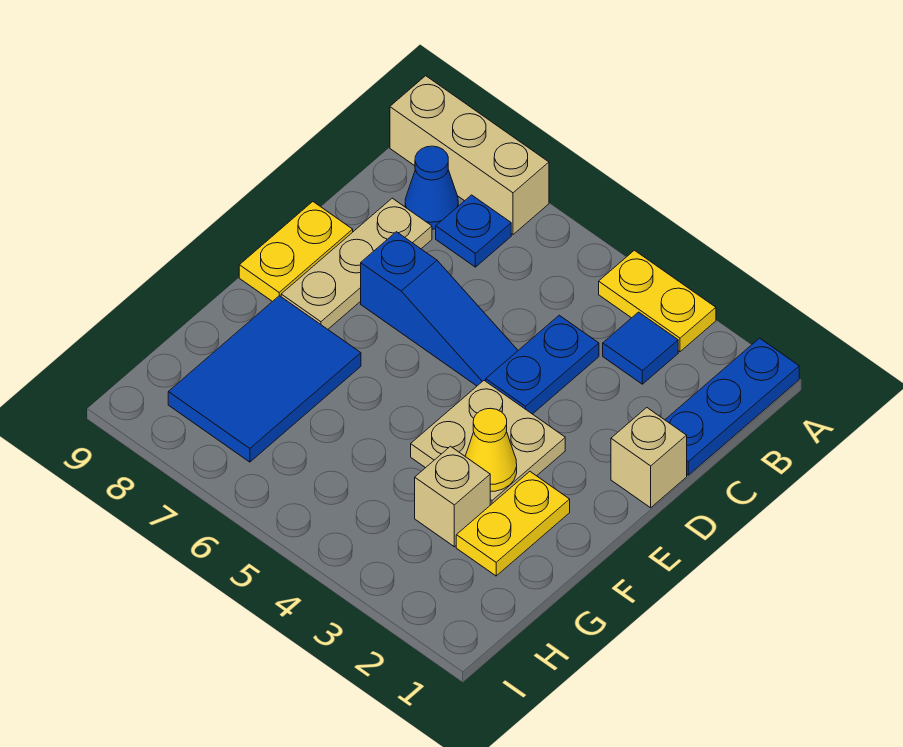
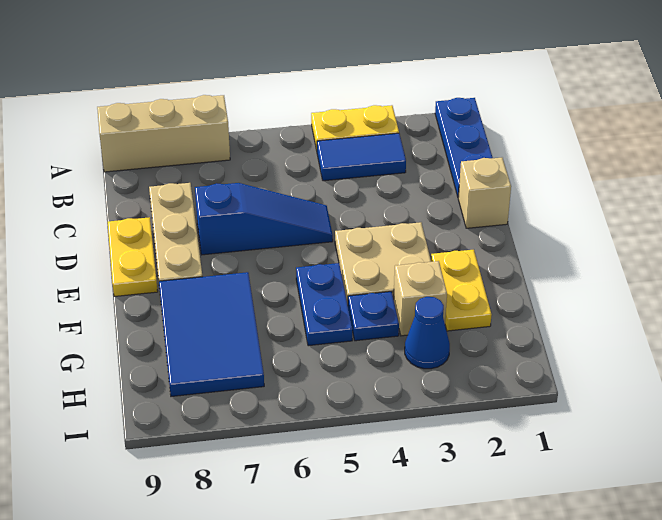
blue tile B3 level 1 -> blue tile B3:B4 level 1
blue plate B7 level 1 -> blue plate G4 level 1
blue cone B8 level 1 -> blue cone H3 level 1
blue plate C4:D4 level 1 -> blue plate F5:G5 level 1
yellow cone F3 level 2 -> none

